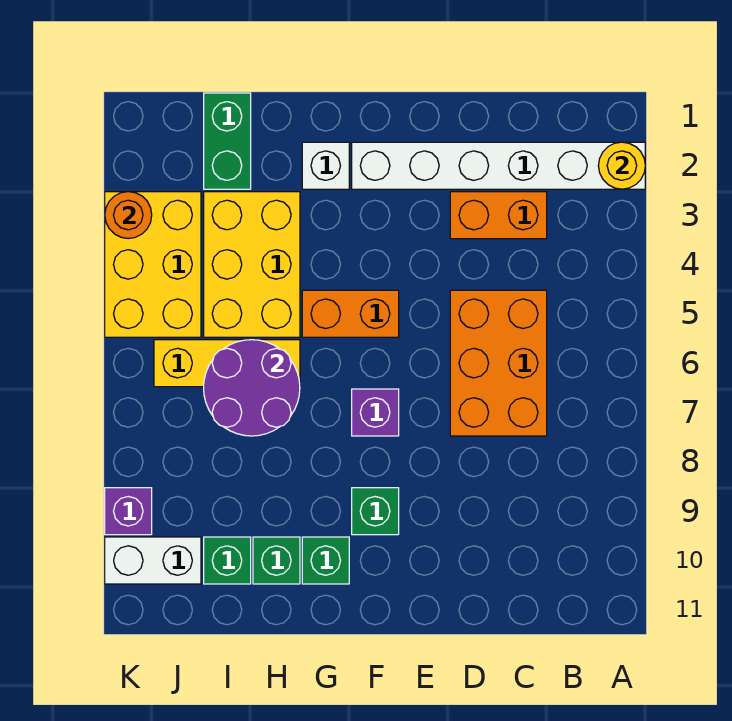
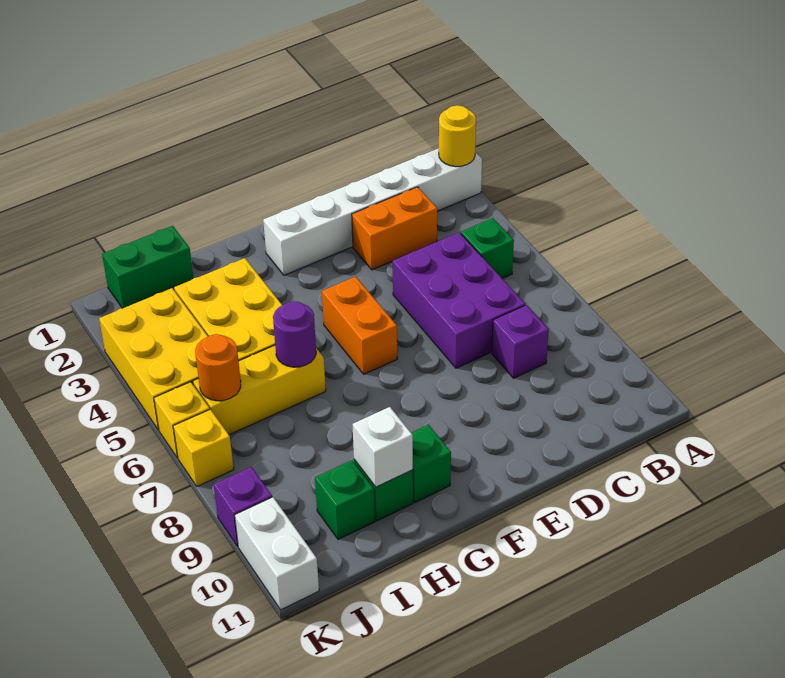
orange brick C5:D7 level 1 -> purple brick C5:D7 level 1
orange brick F5:G5 level 1 -> orange brick F5:F6 level 1
purple brick F7 level 1 -> purple brick C8 level 1
green brick F9 level 1 -> green brick B5 level 1
white brick G2 level 1 -> white brick H10 level 2
purple round brick H6:I7 level 2 -> purple round brick H6 level 2
green brick I1:I2 level 1 -> green brick I1:J1 level 1
white brick J10:K10 level 1 -> white brick K10:K11 level 1
orange round brick K3 level 2 -> orange round brick J6 level 2
none -> yellow brick K6 level 1
none -> yellow brick K7 level 1

